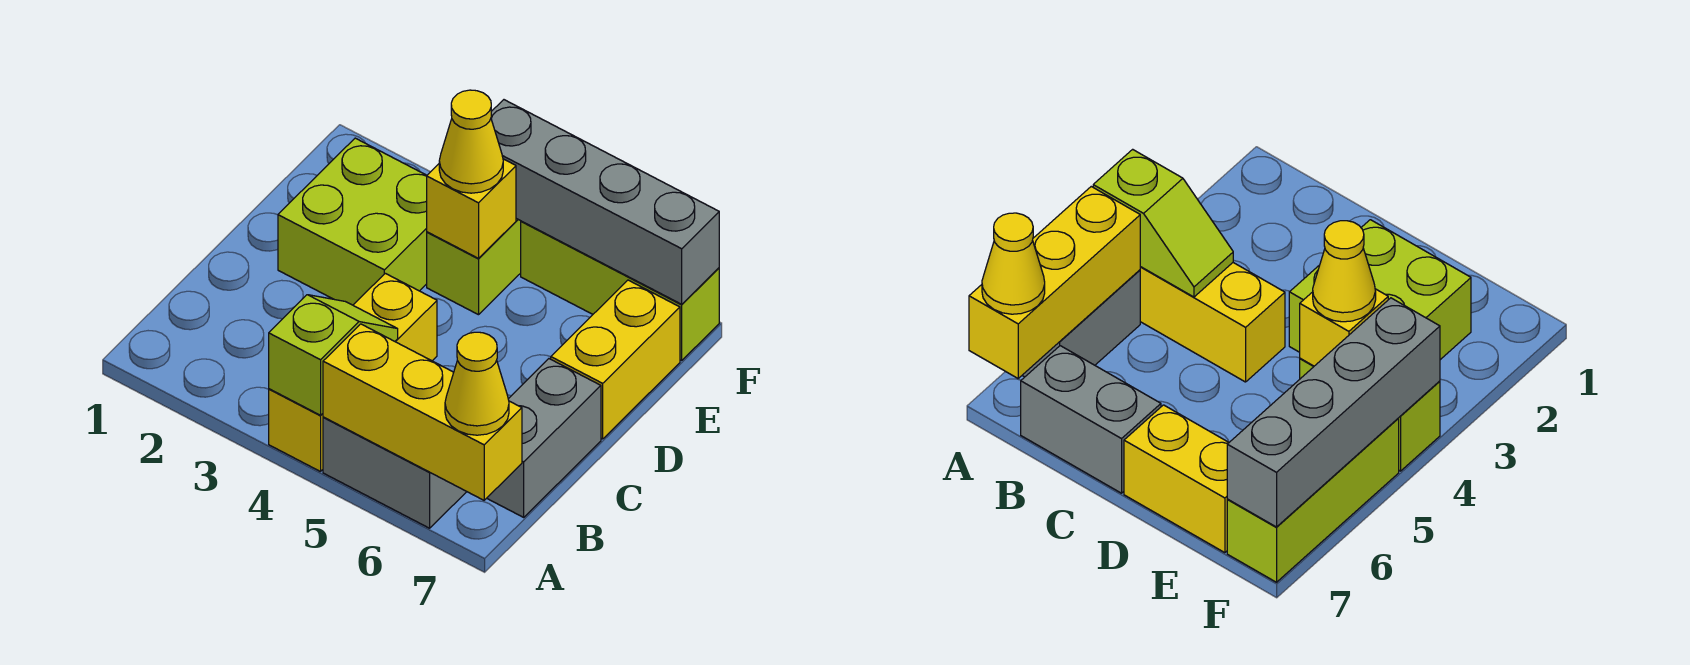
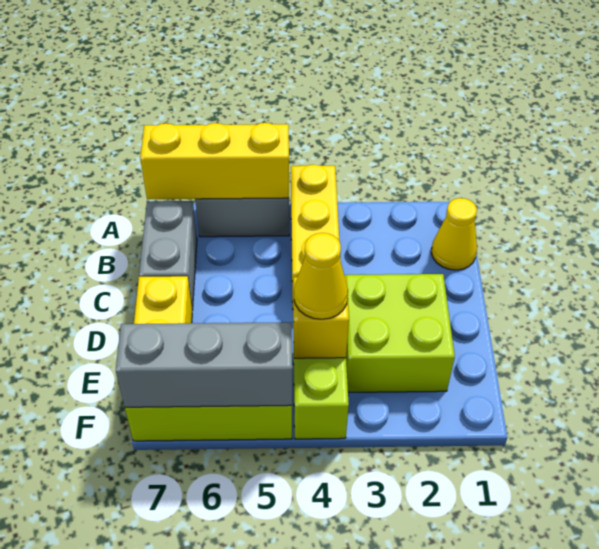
lime slope A4:B4 level 2 top A -> none
yellow cone A7 level 3 -> yellow cone B1 level 1
grey brick F4:F7 level 2 -> grey brick F5:F7 level 2

